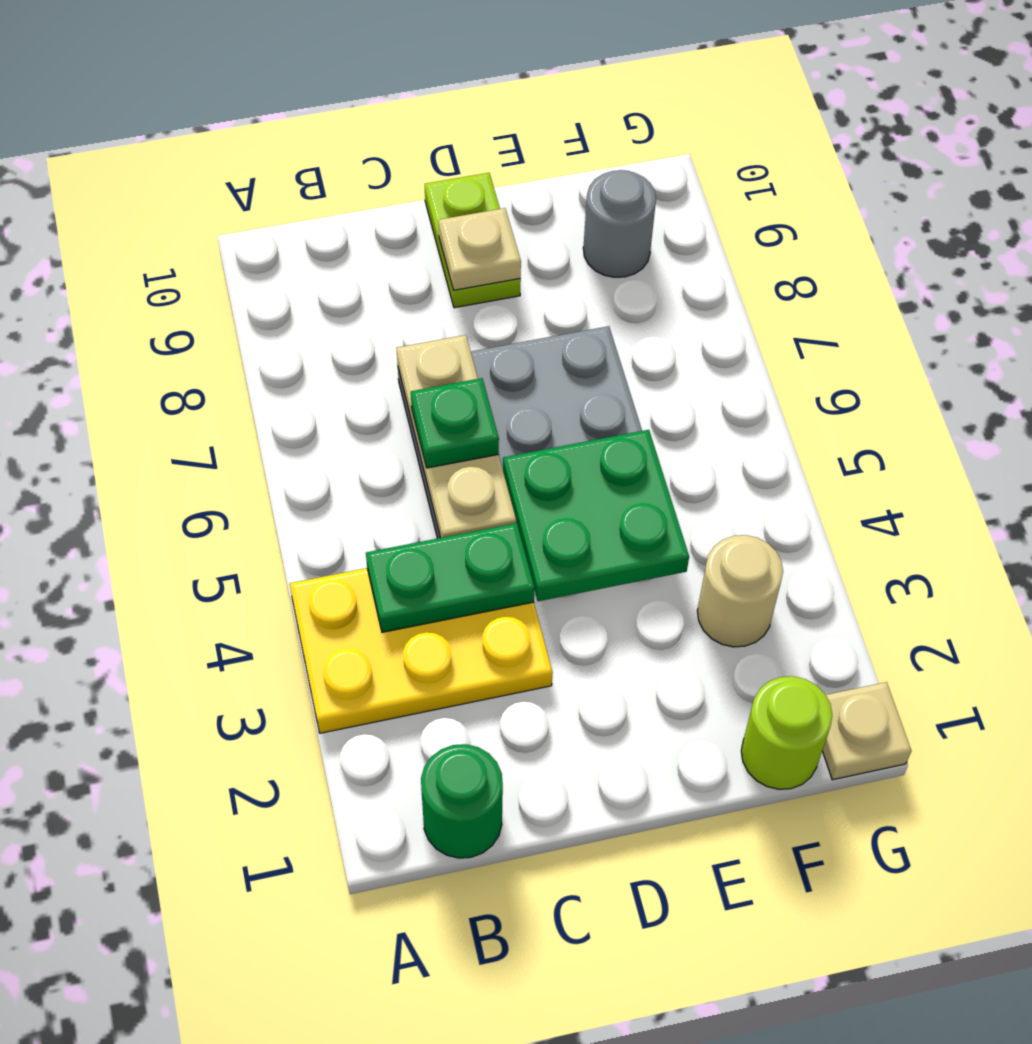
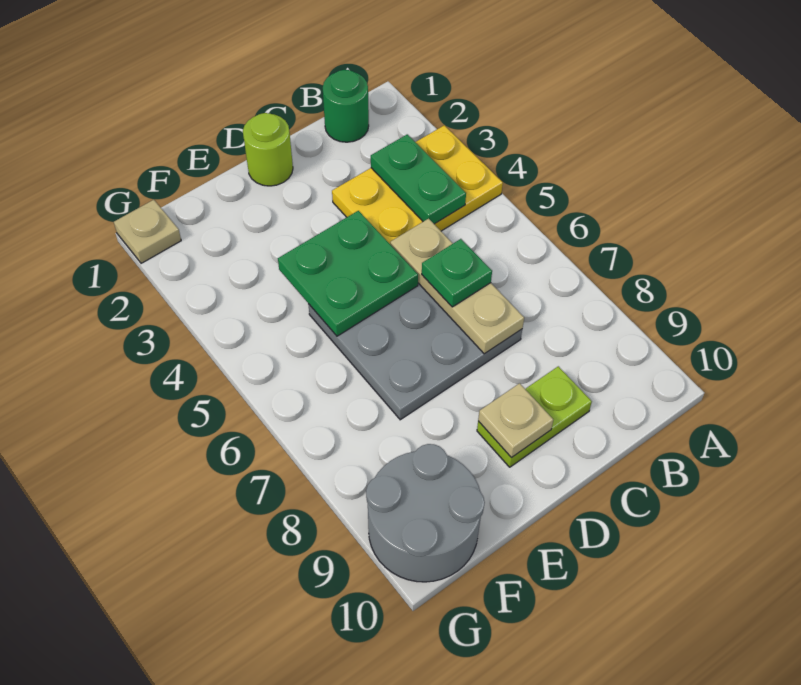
green plate B4:C4 level 2 -> green plate B3:B4 level 2
lime plate D9:D10 level 1 -> lime plate C9:D9 level 1
lime round brick F1 level 1 -> lime round brick D1 level 1
tan round brick F3 level 1 -> none
grey round brick F9 level 1 -> grey round brick F9:G10 level 1

